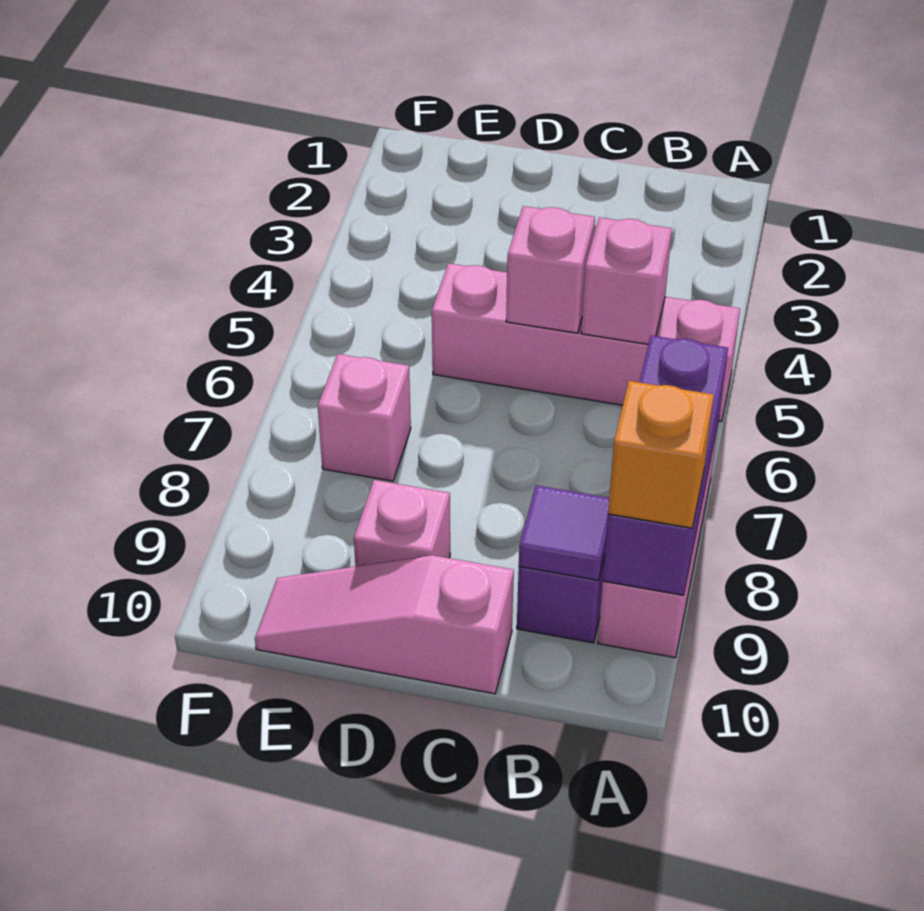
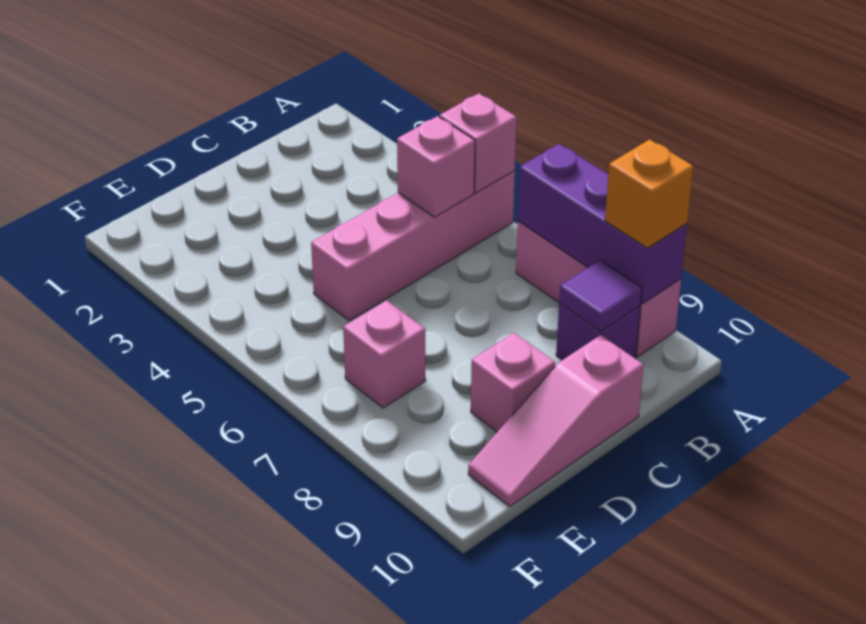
pink brick C5 level 2 -> pink brick A5 level 2

